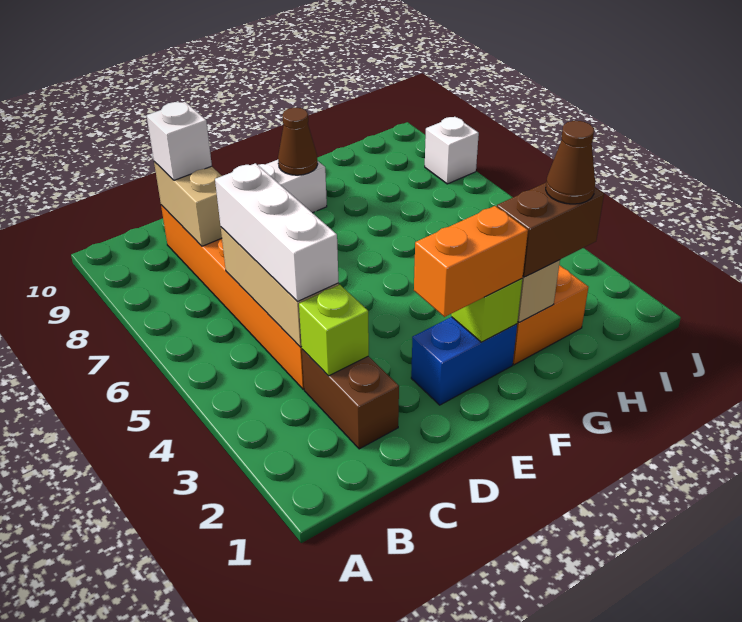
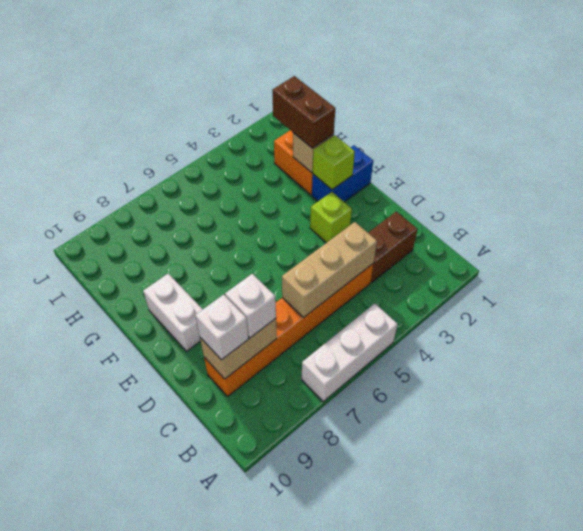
lime brick C3 level 2 -> lime brick E3 level 1
white brick C4:C6 level 3 -> white brick A5:A7 level 1
blue brick E2:F2 level 1 -> blue brick F1:F2 level 1
orange brick E2:F2 level 3 -> none
brown cone F9 level 2 -> none
brown cone H2 level 4 -> none
white brick J8 level 1 -> white brick C8 level 3

